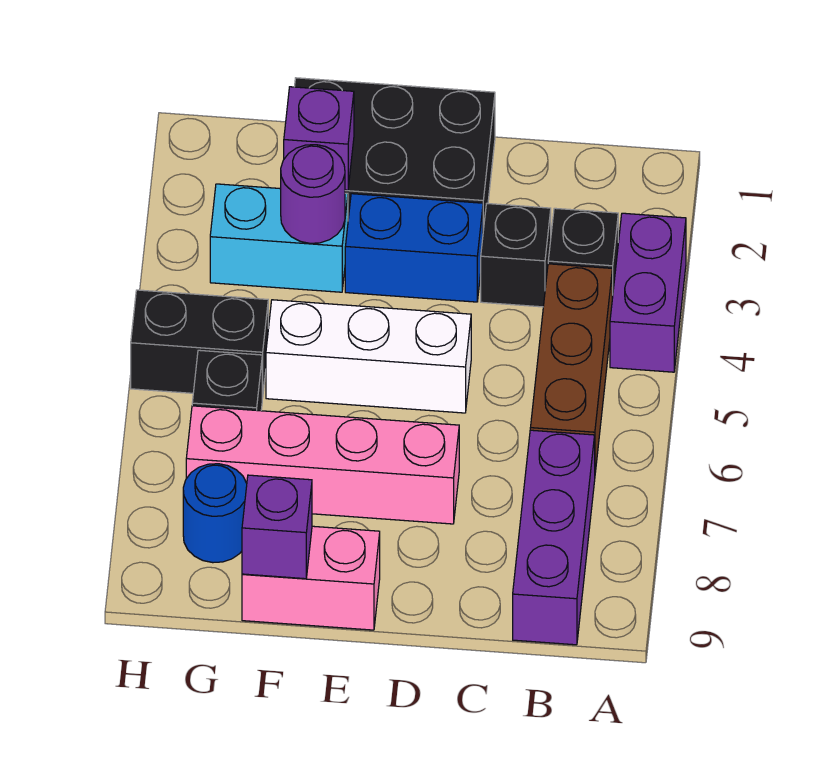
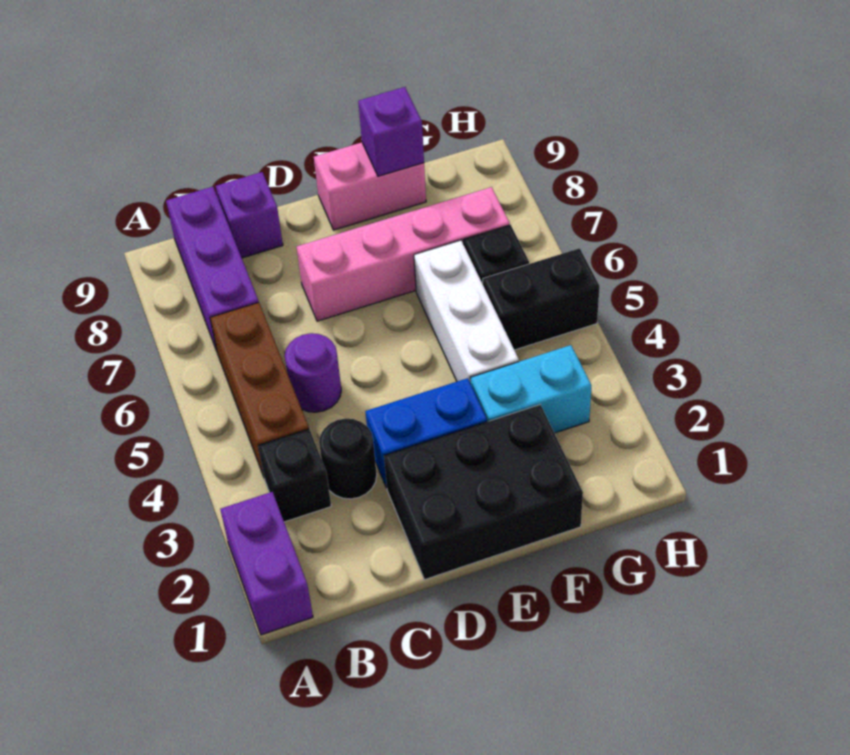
purple brick A3:A4 level 1 -> purple brick A1:A2 level 1
black brick C3 level 1 -> black round brick C3 level 1
white brick D5:F5 level 1 -> white brick F4:F6 level 1
purple brick F2 level 2 -> purple brick C9 level 1
purple round brick F3 level 2 -> purple round brick C5 level 1
blue round brick G8 level 1 -> none

